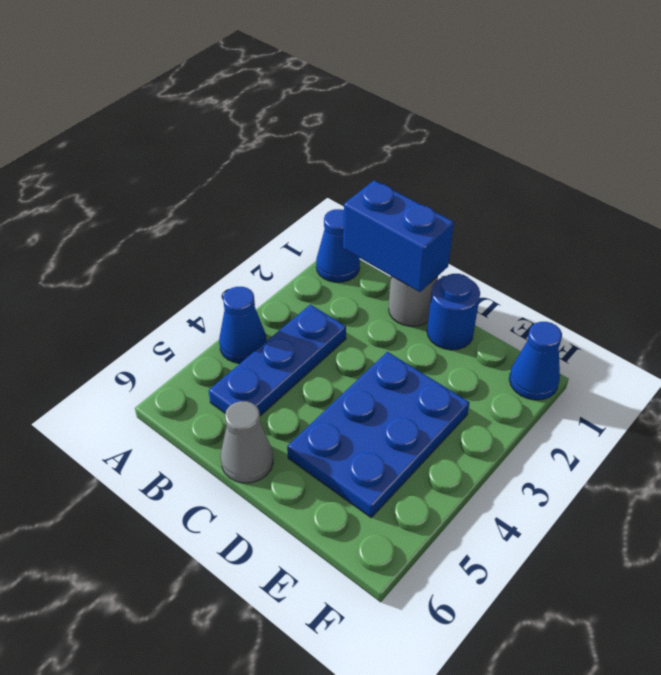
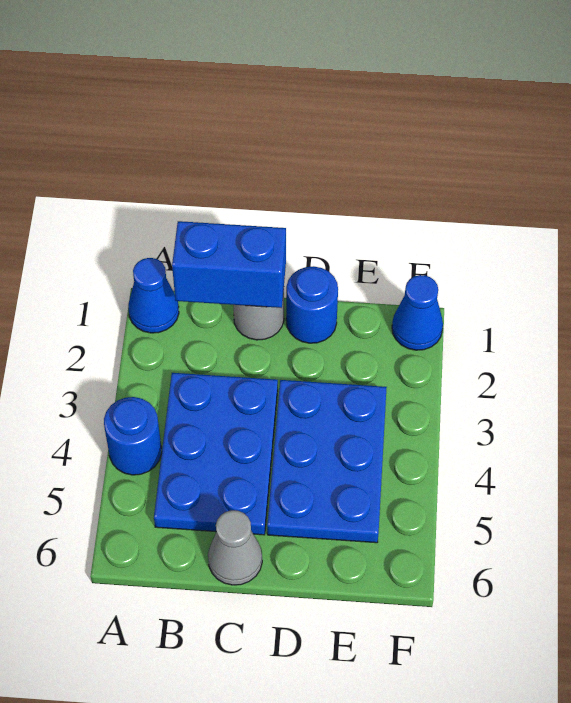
blue cone A4 level 1 -> blue round brick A4 level 1
blue plate B3:B5 level 1 -> blue plate B3:C5 level 1

